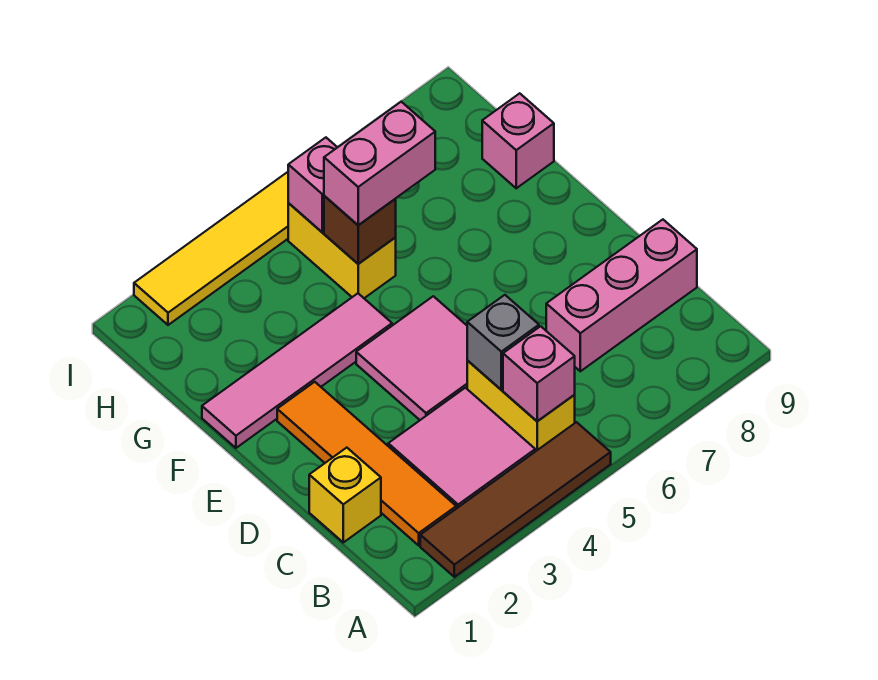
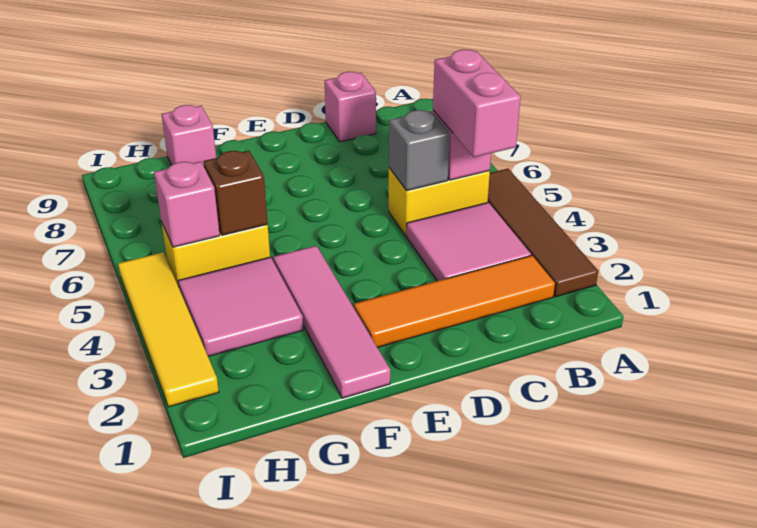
yellow brick C1 level 1 -> none
pink brick C7:C9 level 1 -> pink brick C9 level 1
pink tile D4:E5 level 1 -> pink tile G3:H4 level 1
pink brick G5:G6 level 3 -> pink brick B4:B5 level 3

